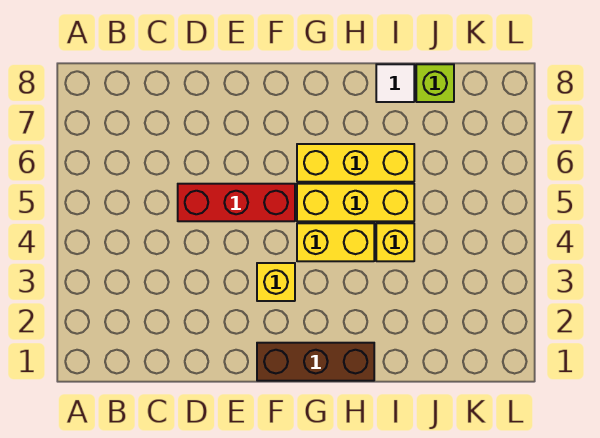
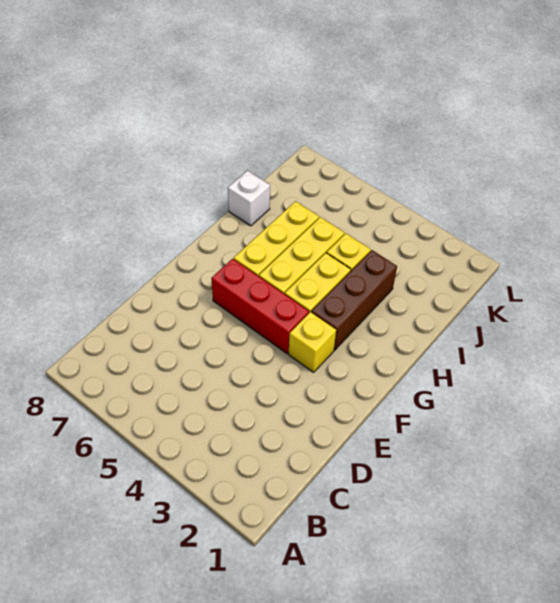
red brick D5:F5 level 1 -> red brick F4:F6 level 1
brown brick F1:H1 level 1 -> brown brick G3:I3 level 1
white tile I8 level 1 -> white brick I8 level 1
lime brick J8 level 1 -> none

